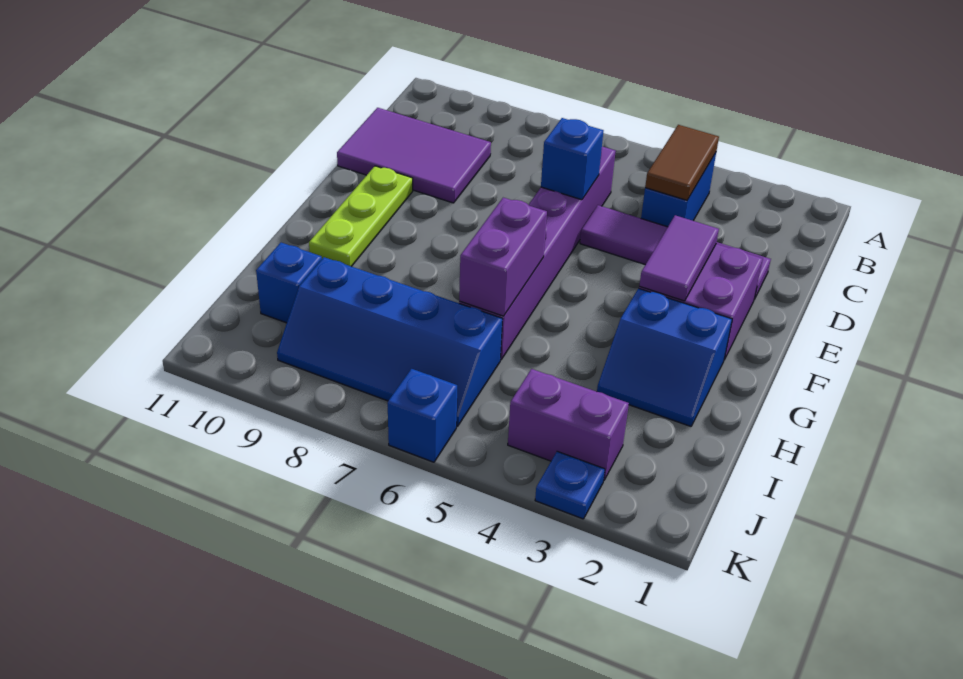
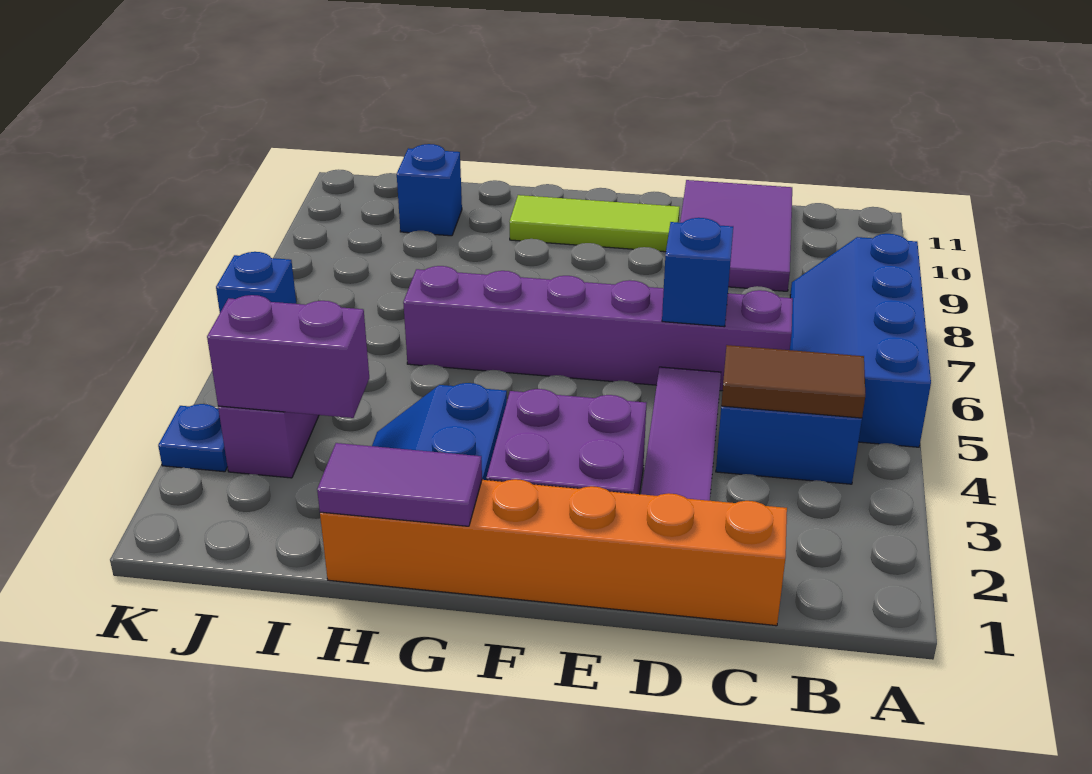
none -> orange brick C1:H1 level 1
purple tile E3:F3 level 2 -> purple tile G1:H1 level 2
lime plate E10:G10 level 1 -> lime tile E10:G10 level 1
purple brick G6:H6 level 2 -> purple brick I3:J3 level 2
blue slope I6:J9 level 1 top I -> blue slope A5:B8 level 1 top A

